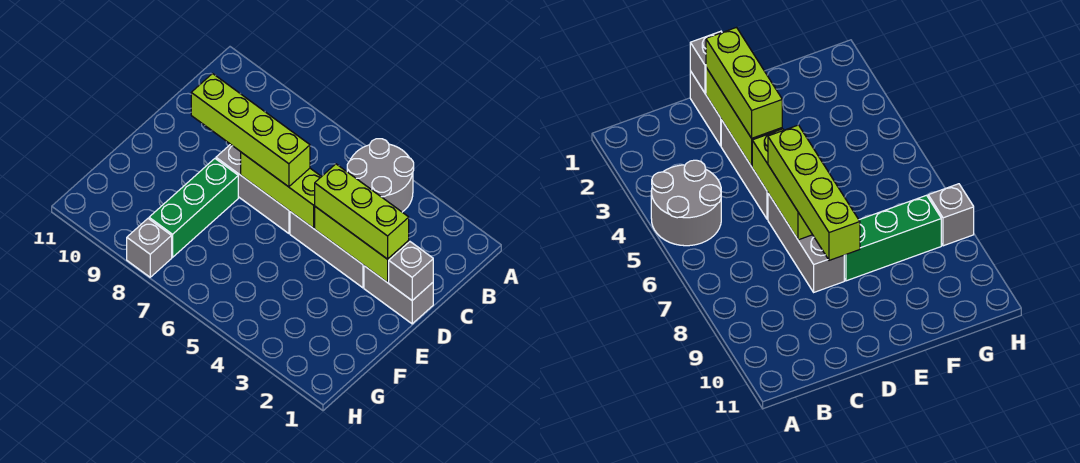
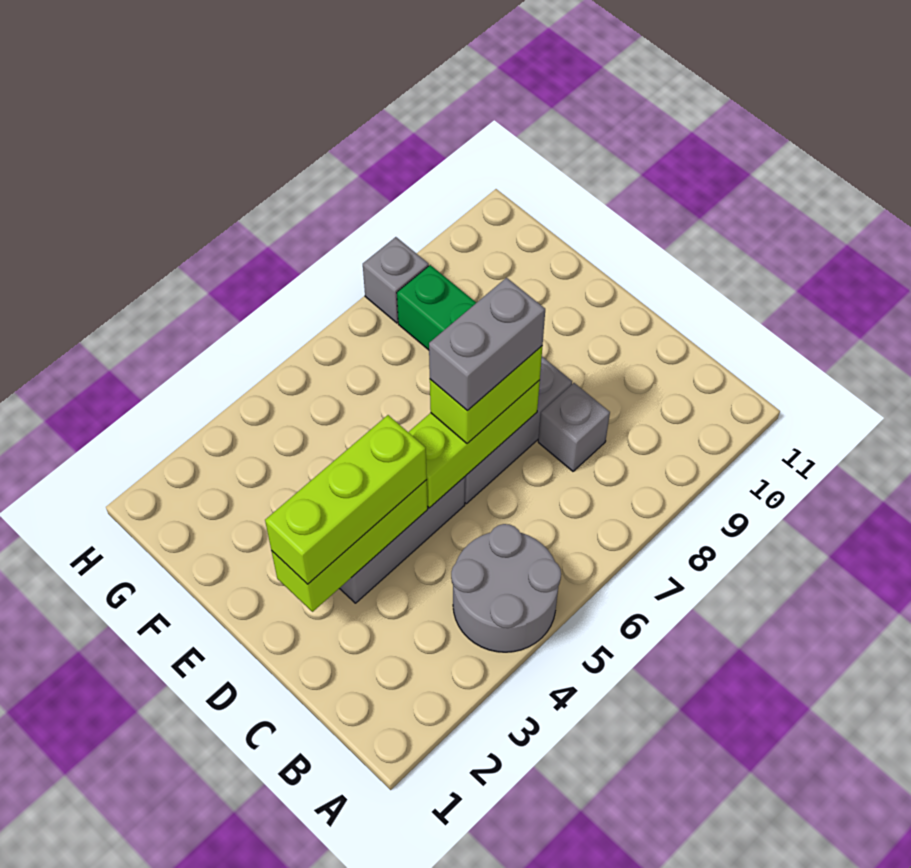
grey brick D1:D2 level 1 -> grey brick D6:D7 level 4
grey brick D1 level 2 -> grey brick C8 level 1
lime brick D6:D9 level 3 -> lime brick D6:D7 level 3

